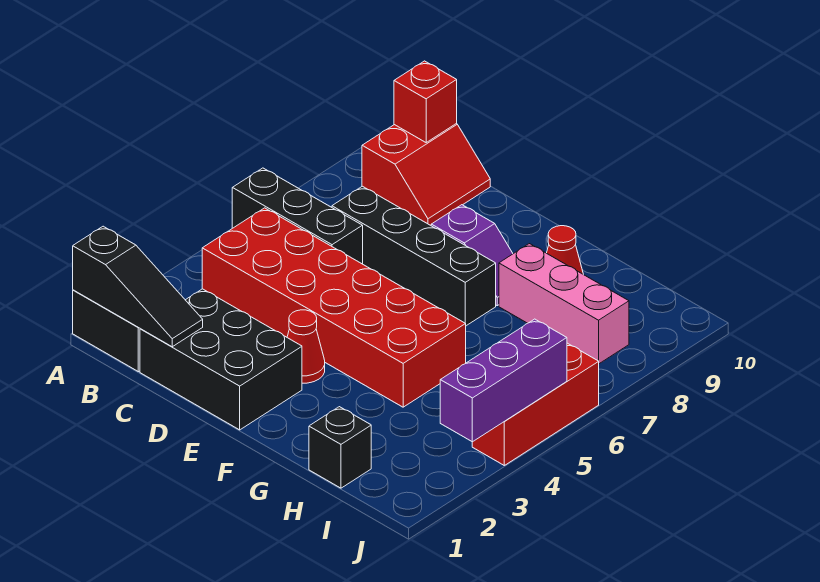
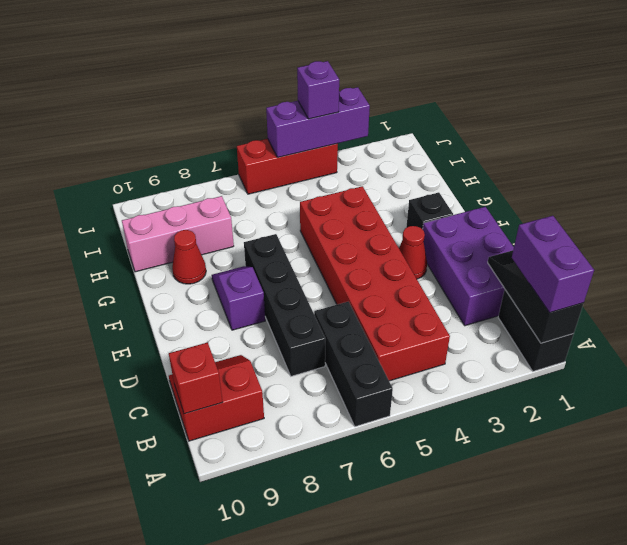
none -> purple brick A1:B1 level 3
black brick C1:E2 level 1 -> purple brick C1:E2 level 1
pink brick G8:I8 level 1 -> pink brick H8:H10 level 1
black brick H1 level 1 -> black brick F2 level 1
none -> purple brick J4 level 3

